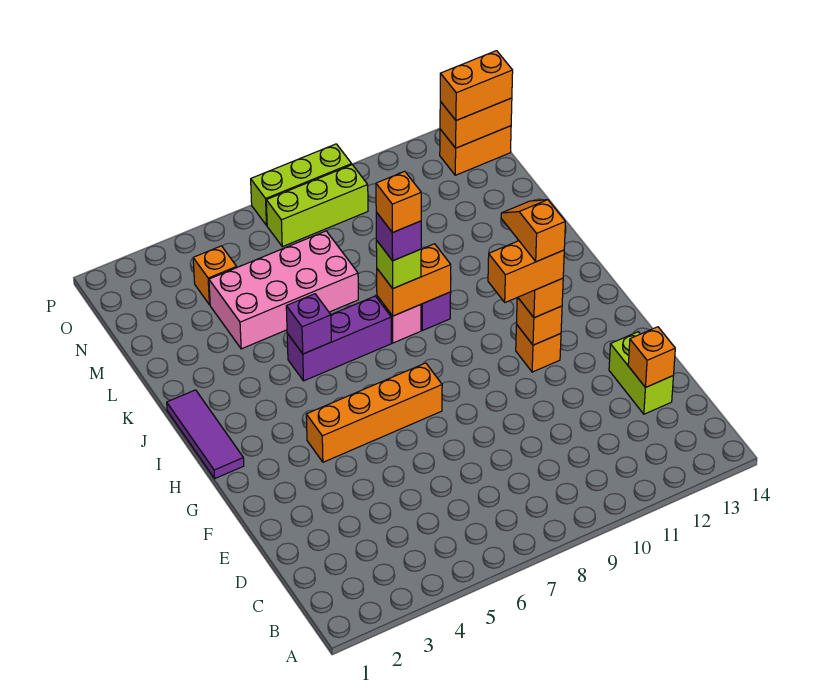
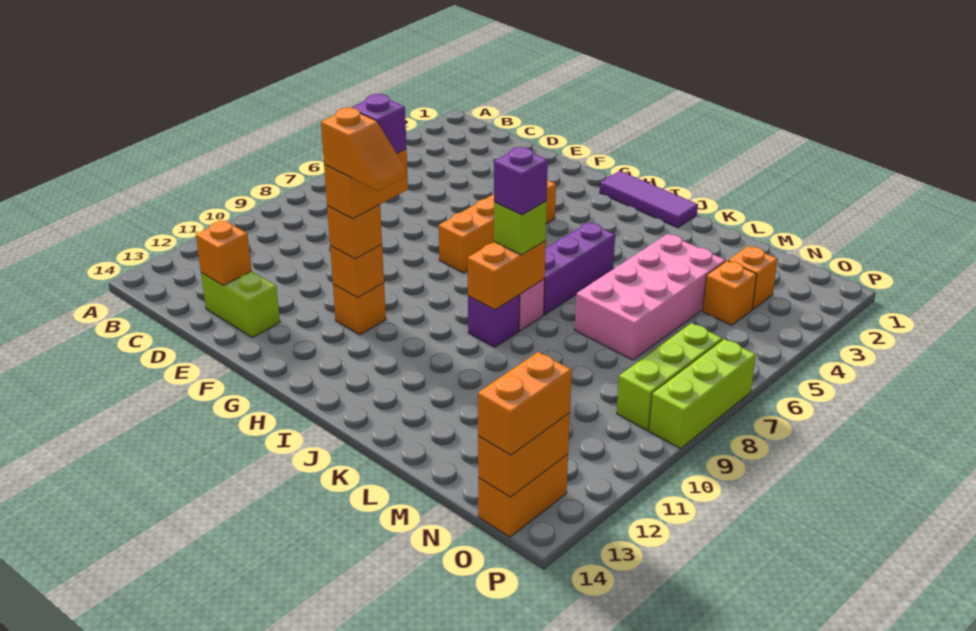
purple brick J5 level 2 -> purple brick G10 level 5
orange brick J8 level 5 -> orange brick N3 level 1

